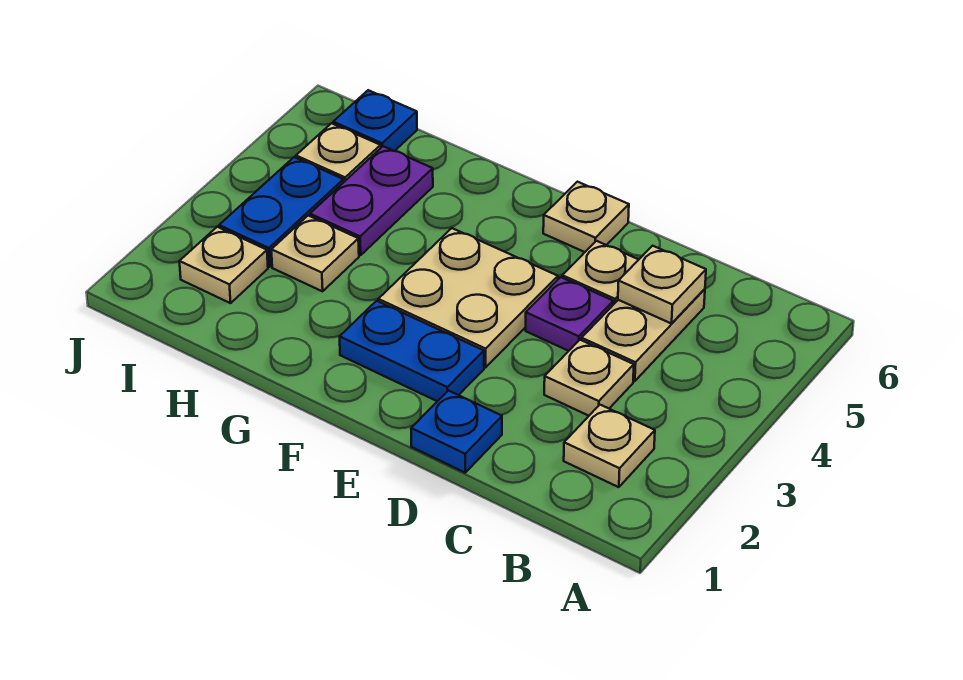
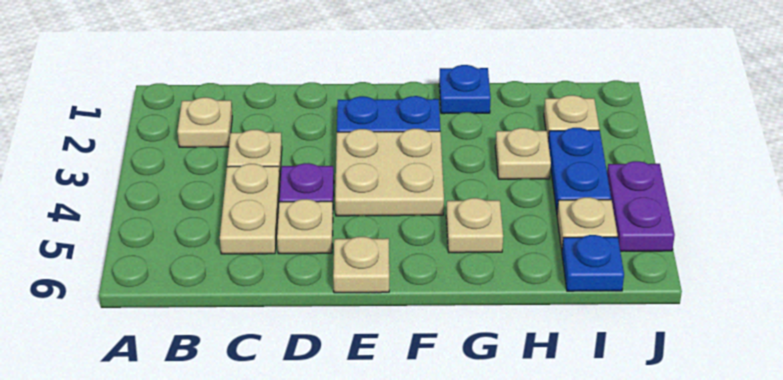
tan plate C5 level 2 -> tan plate G5 level 1
blue plate D1 level 1 -> blue plate G1 level 1
purple plate H4:H5 level 1 -> purple plate J4:J5 level 1

